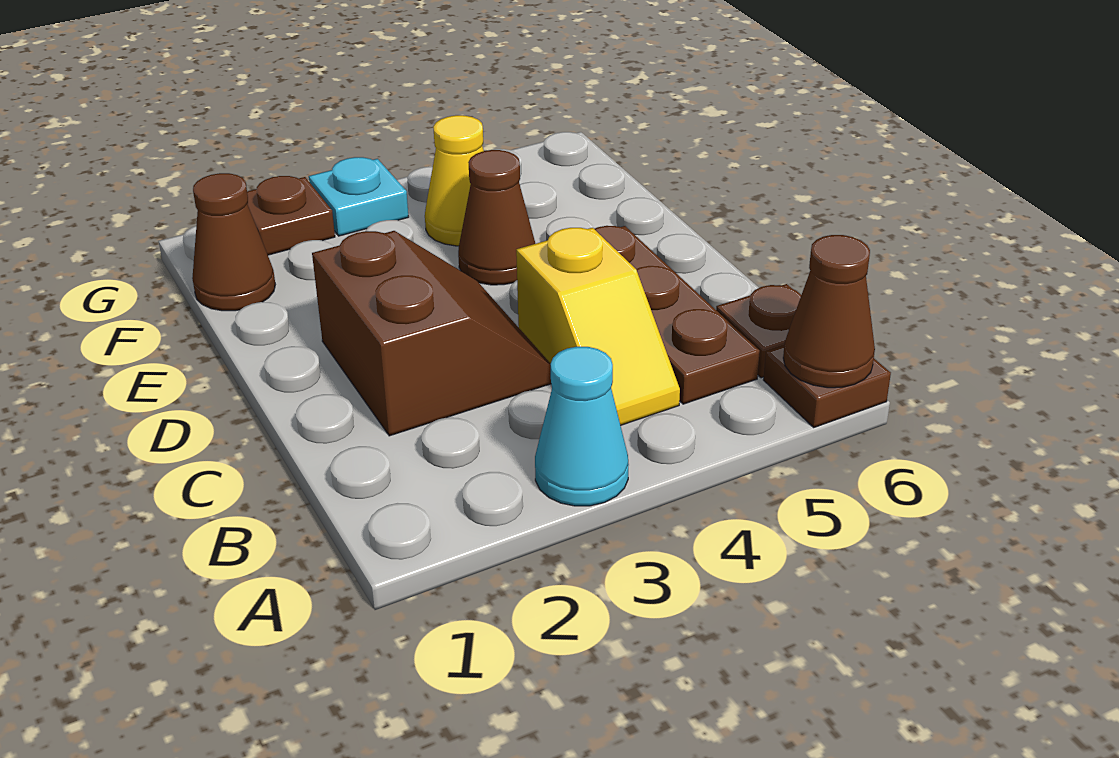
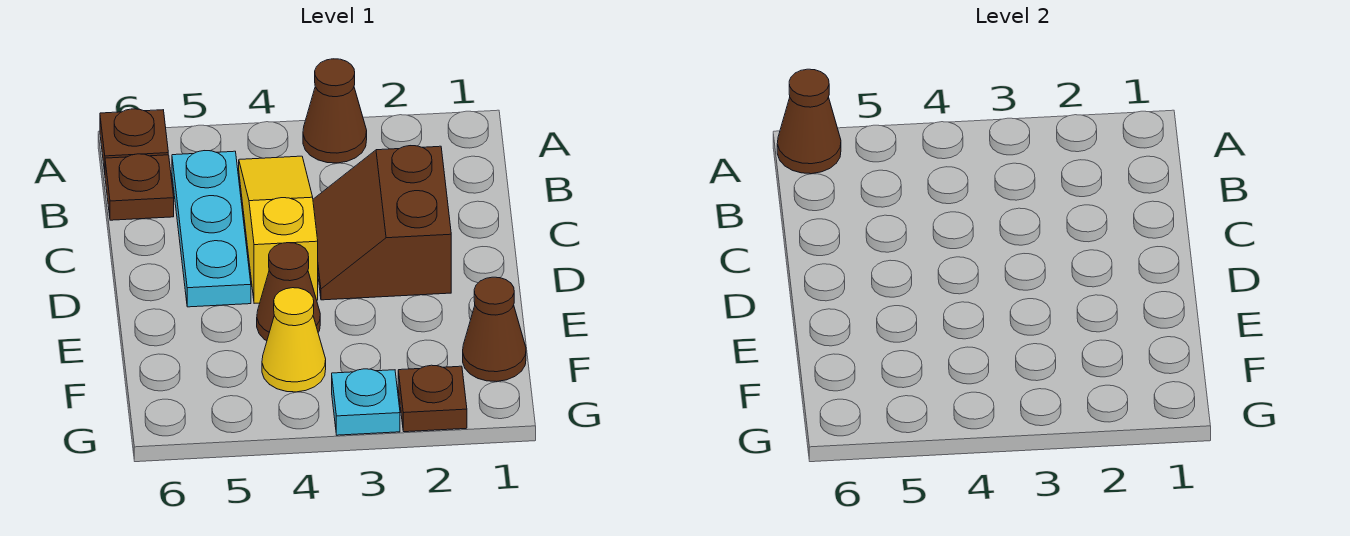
cyan cone A3 level 1 -> brown cone A3 level 1
yellow slope B4:C4 level 1 top C -> yellow slope B4:D4 level 1 top D
brown plate B5:D5 level 1 -> cyan plate B5:D5 level 1

